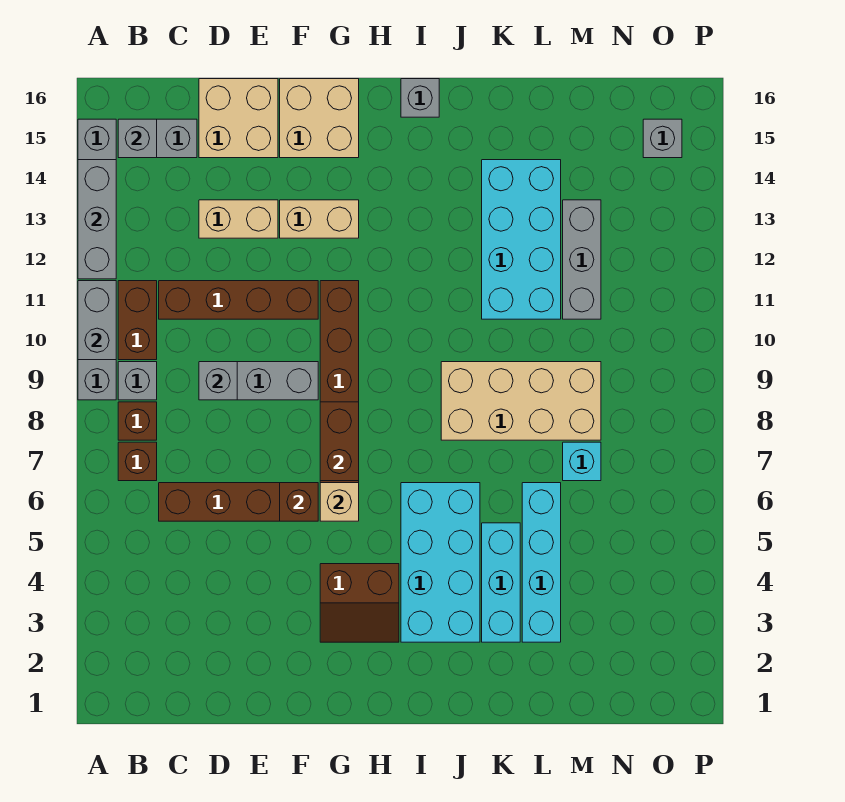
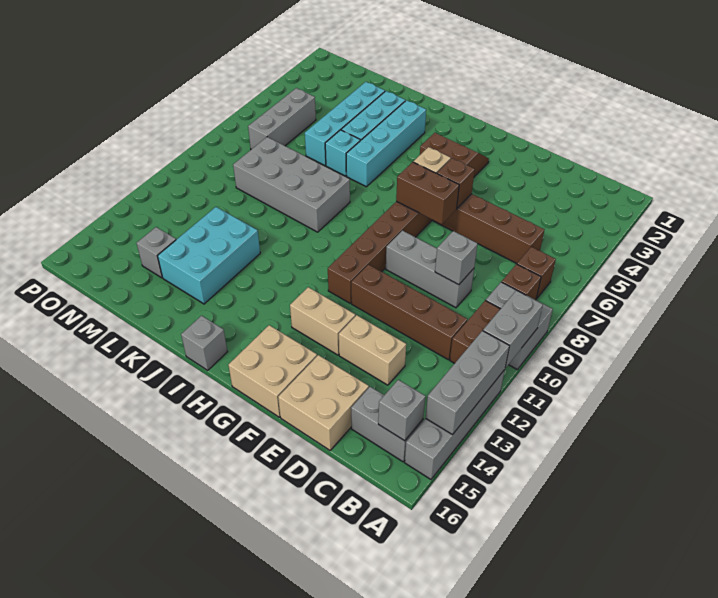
brown brick G7:G8 level 2 -> brown brick F7:G7 level 2
cyan brick I3:J6 level 1 -> cyan brick J3:J6 level 1
tan brick J8:M9 level 1 -> grey brick J8:M9 level 1
cyan brick K11:L14 level 1 -> cyan brick K12:L14 level 1
cyan brick M7 level 1 -> cyan brick K6 level 1
grey brick M11:M13 level 1 -> grey brick N5:N7 level 1
grey brick O15 level 1 -> grey brick M14 level 1

